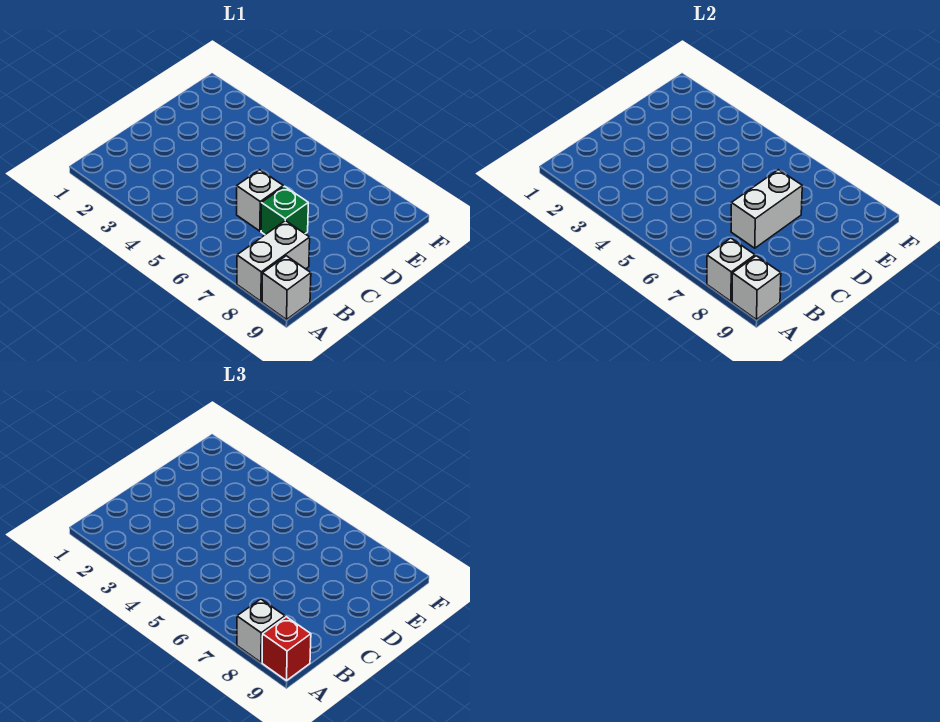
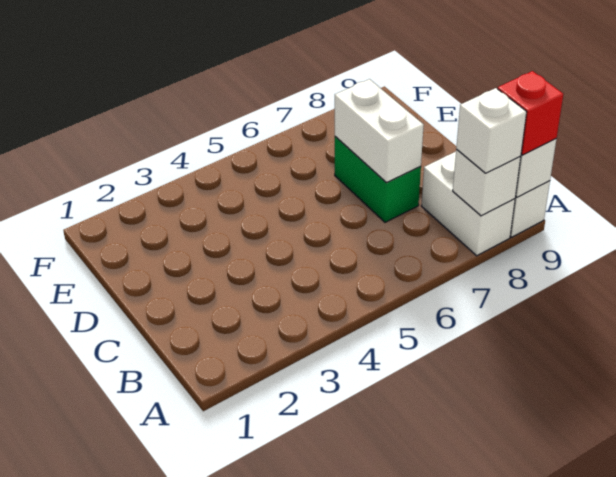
white brick C6 level 1 -> none
green brick C7 level 1 -> green brick C7:D7 level 1

